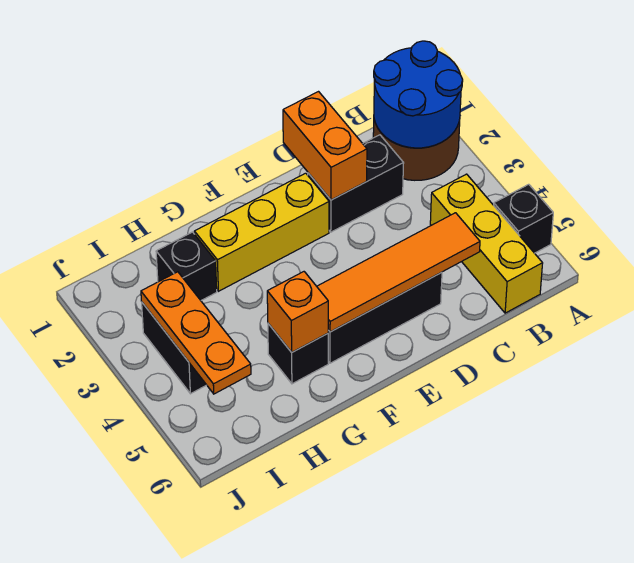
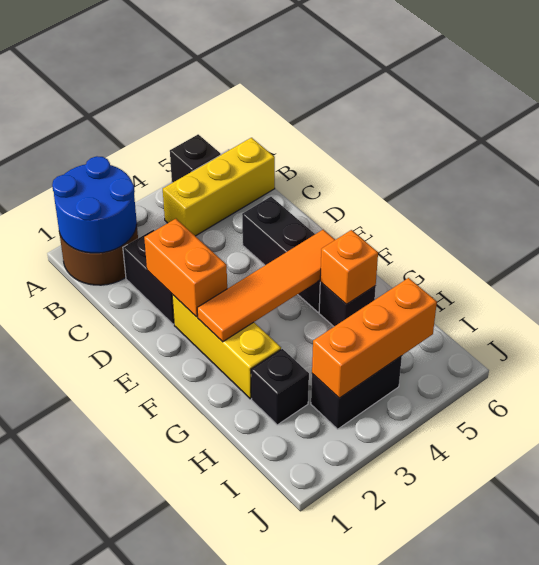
orange tile C5:F5 level 2 -> orange tile F2:F5 level 2
orange brick D1:D2 level 2 -> orange brick D2:E2 level 2
orange plate I3:I5 level 2 -> orange brick I3:I5 level 2

